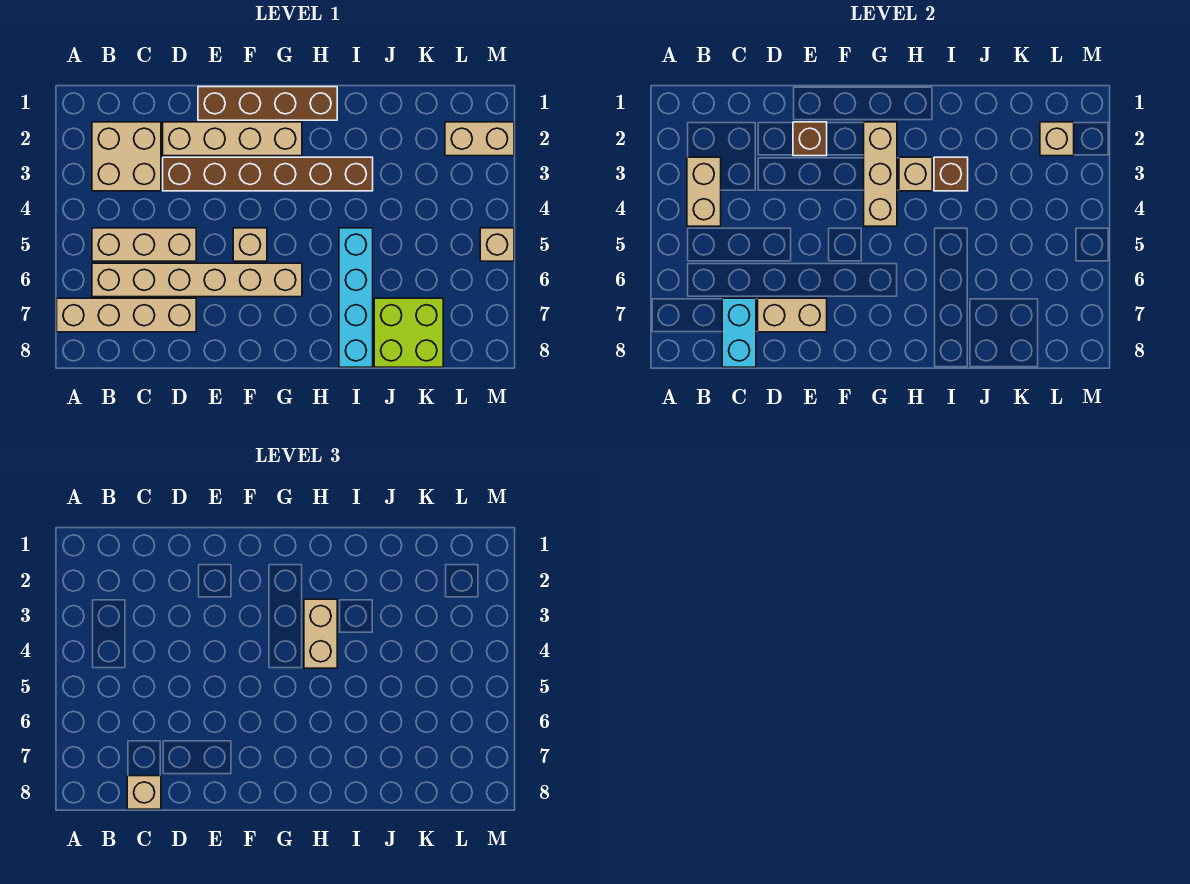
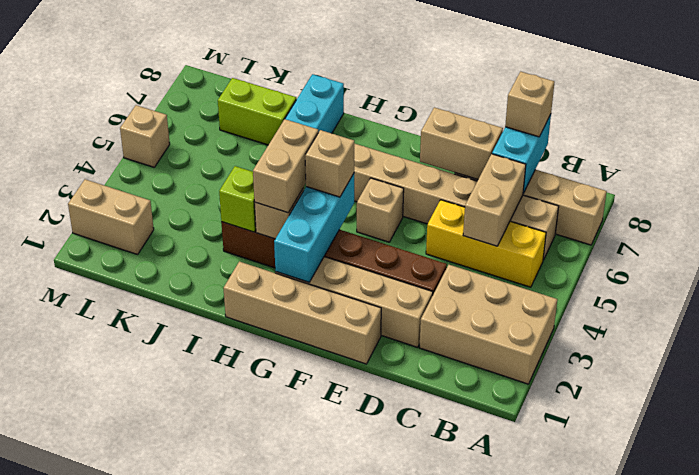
tan brick B2:C3 level 1 -> tan brick A2:C3 level 1
tan brick B3:B4 level 2 -> tan brick C5:C6 level 2
tan brick B5:D5 level 1 -> yellow brick B5:D5 level 1
brown brick E1:H1 level 1 -> tan brick E1:H1 level 1
brown brick E2 level 2 -> none
tan brick G2:G4 level 2 -> cyan brick G2:G4 level 2
brown brick I3 level 2 -> lime brick I3 level 2
lime brick J7:K8 level 1 -> lime brick J7:K7 level 1
tan brick L2 level 2 -> tan brick G4 level 3

